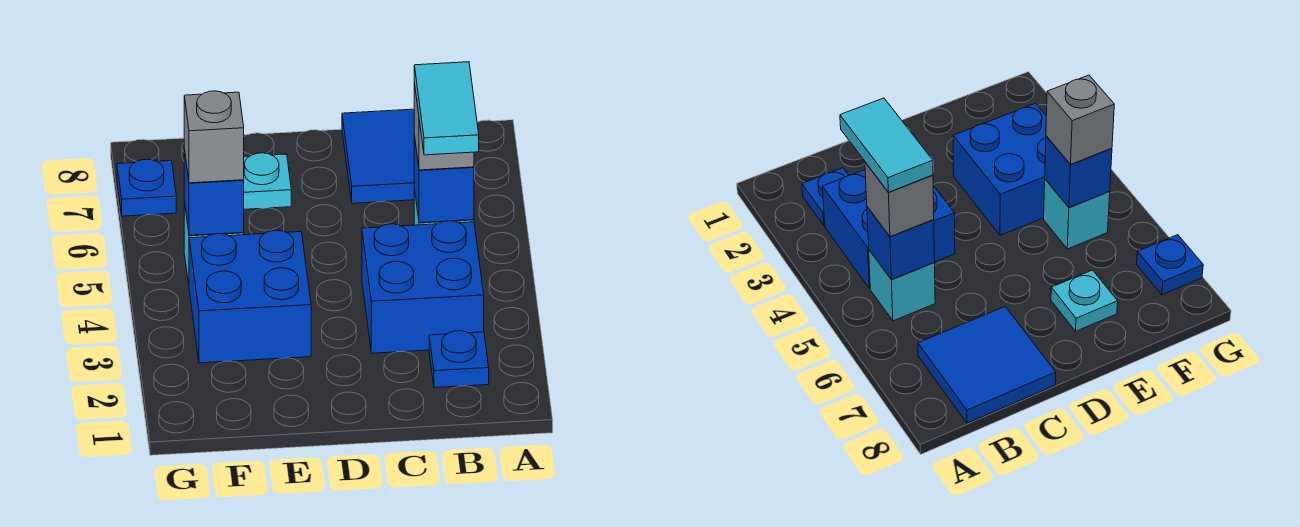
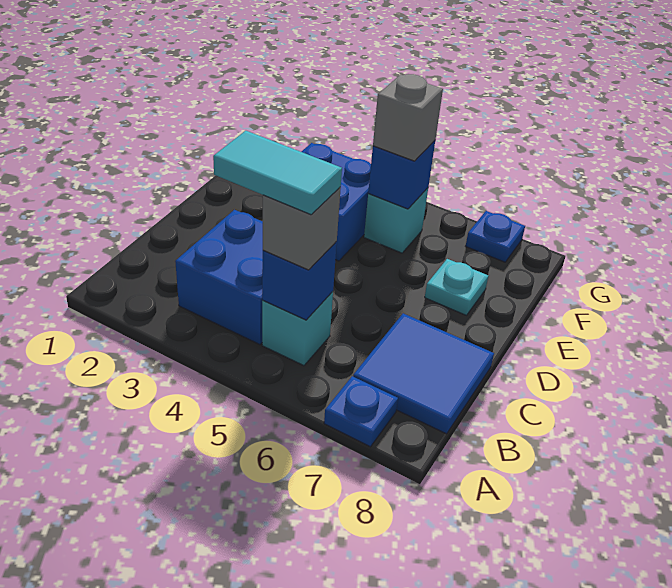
blue plate B2 level 1 -> blue plate A7 level 1

